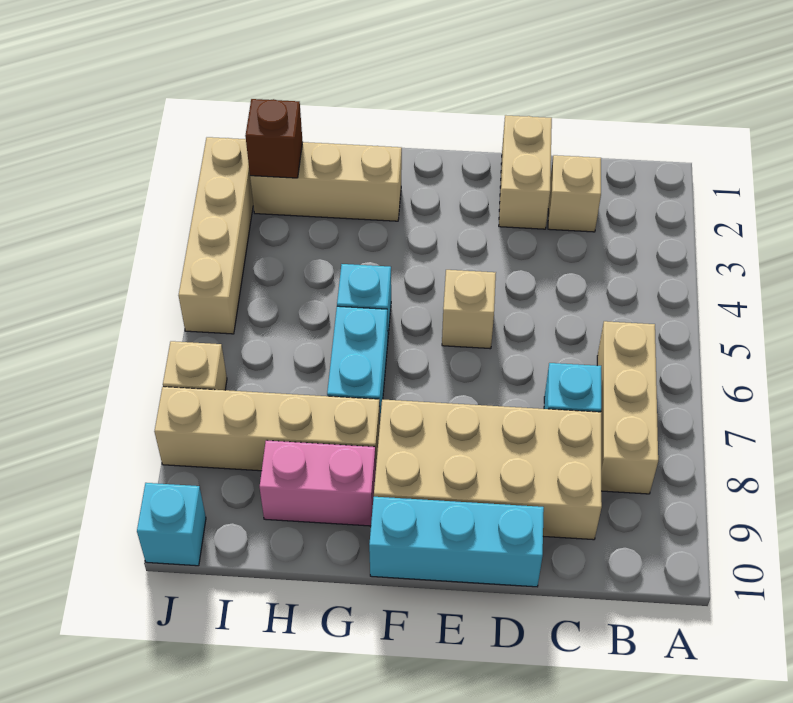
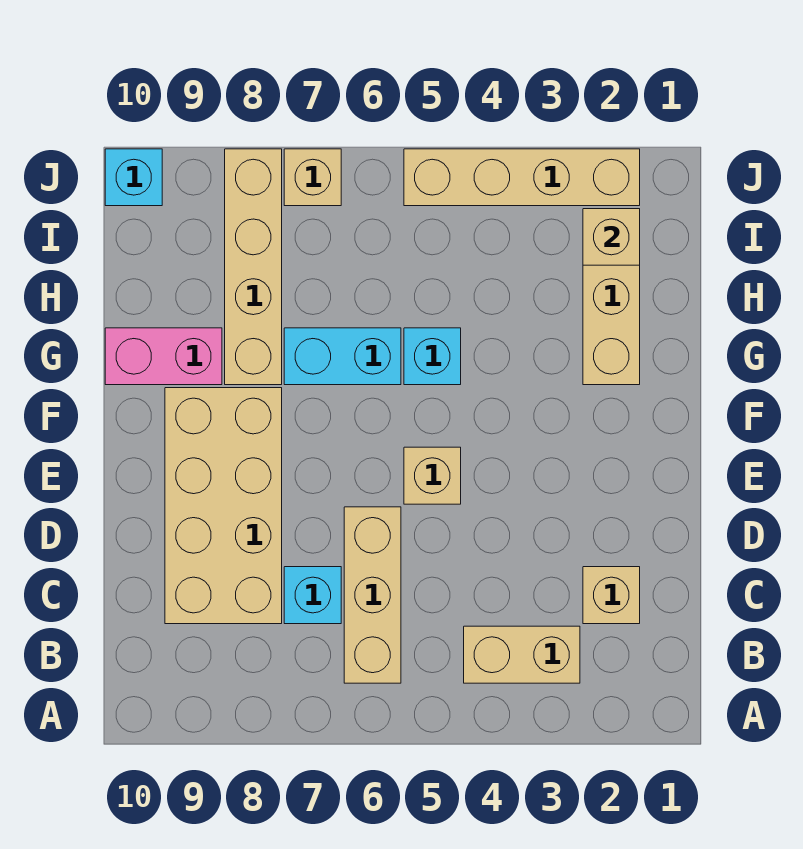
tan brick B6:B8 level 1 -> tan brick B6:D6 level 1
tan brick D1:D2 level 1 -> tan brick B3:B4 level 1
cyan brick D10:F10 level 1 -> none
pink brick G9:H9 level 1 -> pink brick G9:G10 level 1
brown brick I2 level 2 -> tan brick I2 level 2

